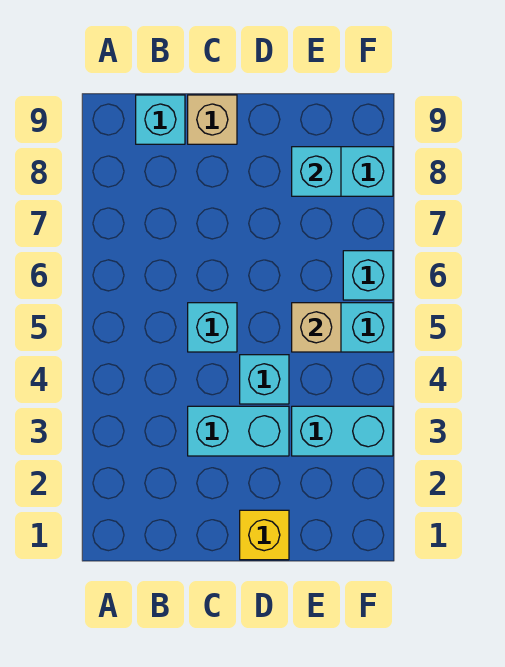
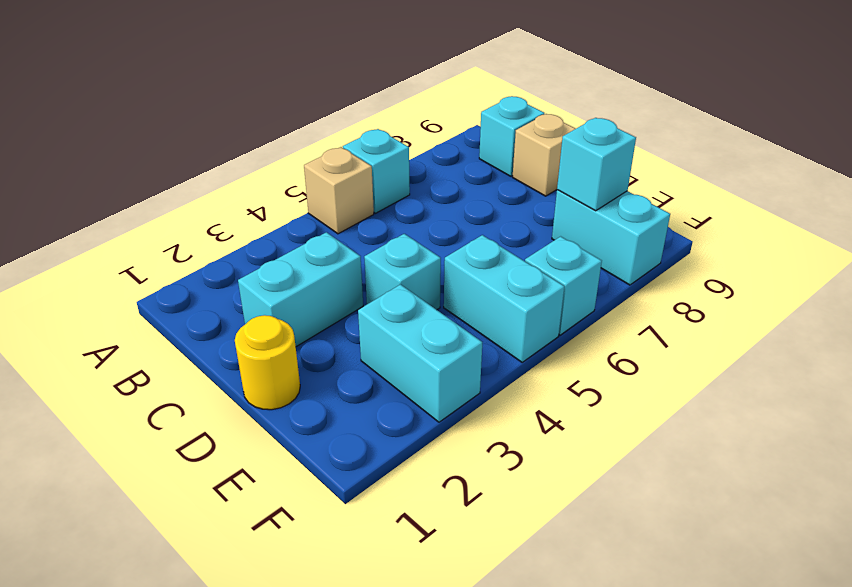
cyan brick C3:D3 level 1 -> cyan brick C2:C3 level 1
cyan brick C5 level 1 -> cyan brick A6 level 1
yellow brick D1 level 1 -> yellow round brick D1 level 1
tan brick E5 level 2 -> tan brick A5 level 1

